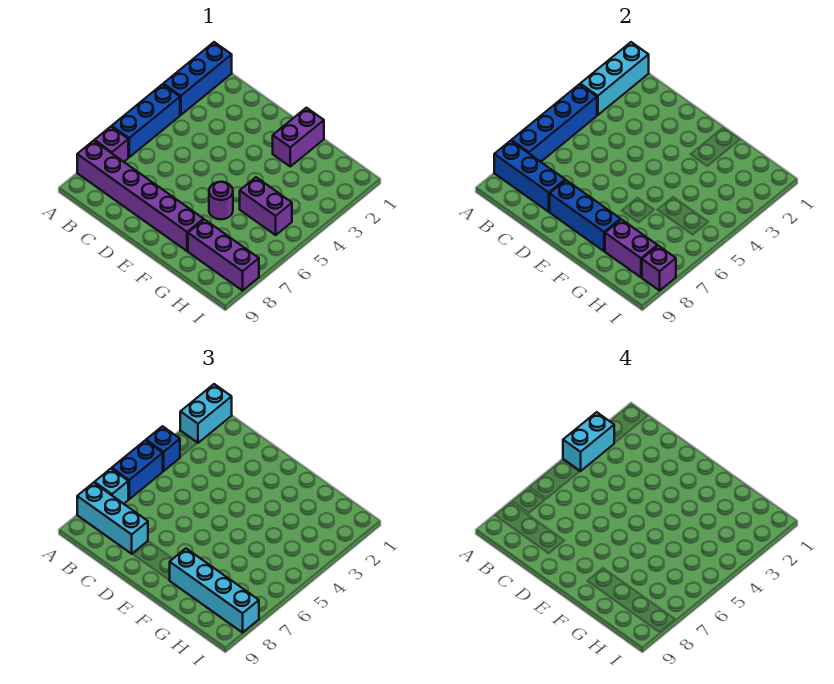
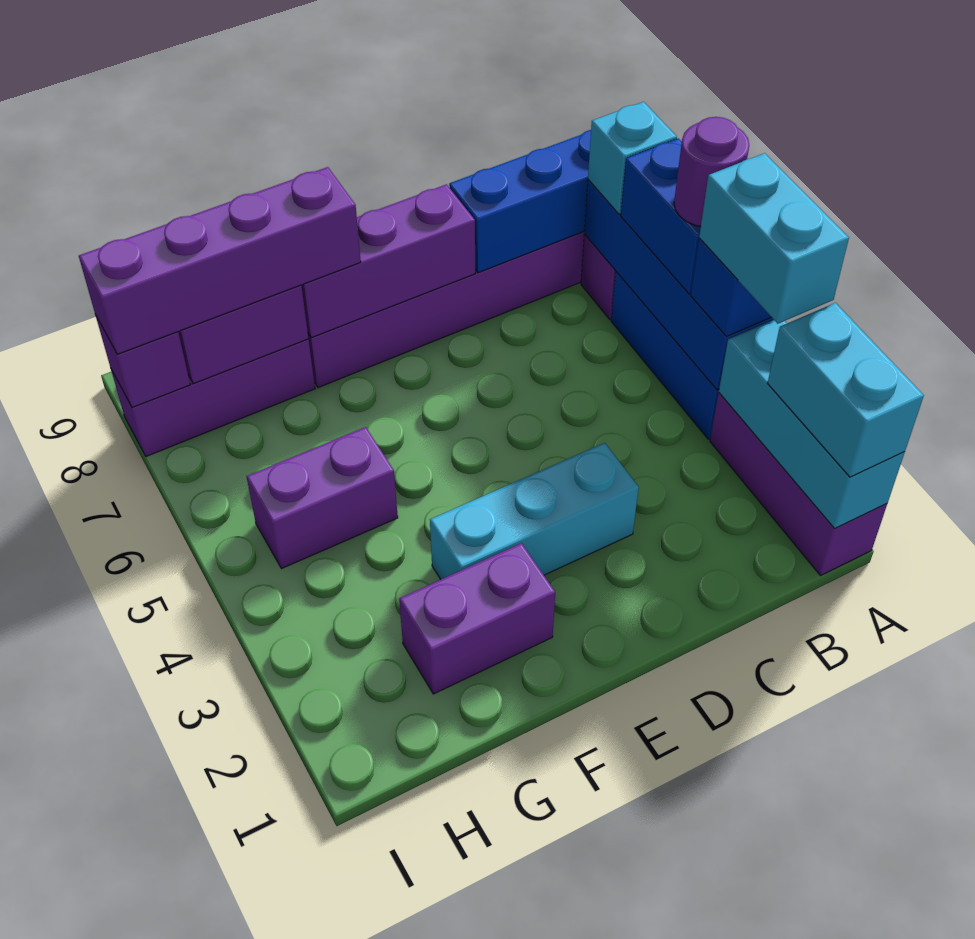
blue brick A1:A3 level 1 -> purple brick A1:A3 level 1
cyan brick A8:C8 level 3 -> cyan brick D3:F3 level 1
blue brick D8:F8 level 2 -> purple brick D8:F8 level 2
purple brick F1:F2 level 1 -> purple brick F2:G2 level 1
purple round brick F6 level 1 -> purple round brick A5 level 4
cyan brick F8:I8 level 3 -> purple brick F8:I8 level 3

